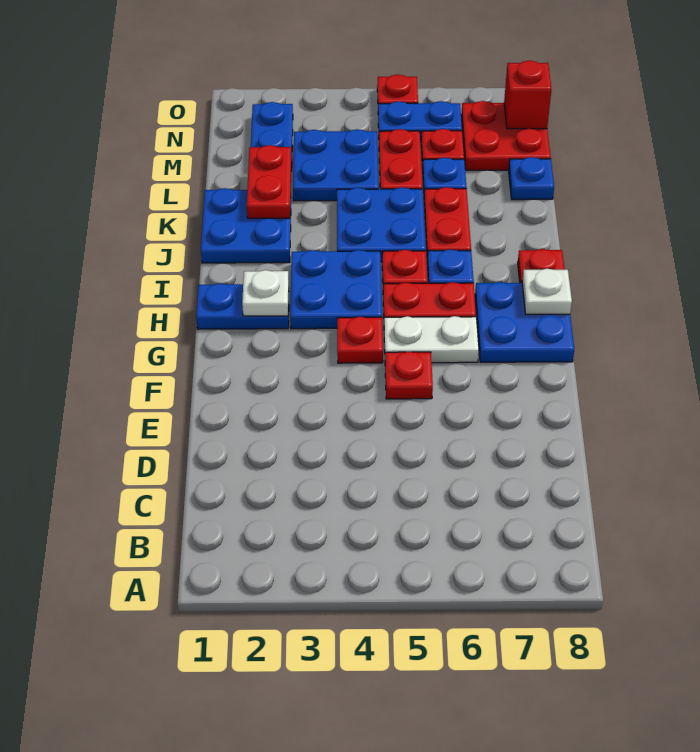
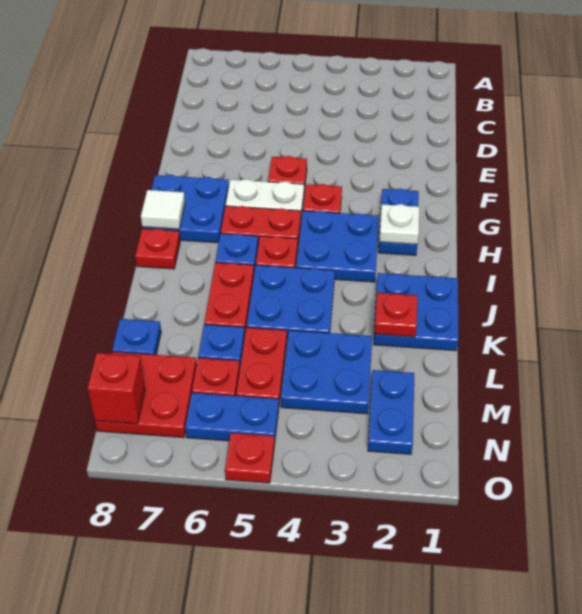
blue plate H1:H2 level 1 -> blue plate G2:H2 level 1
white plate H8 level 2 -> white tile H8 level 2
red plate K2:L2 level 2 -> red plate K2 level 2

